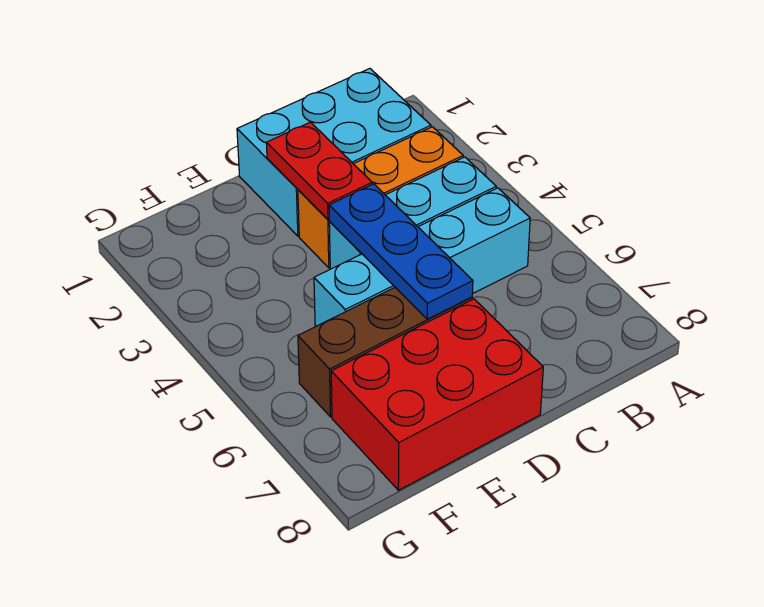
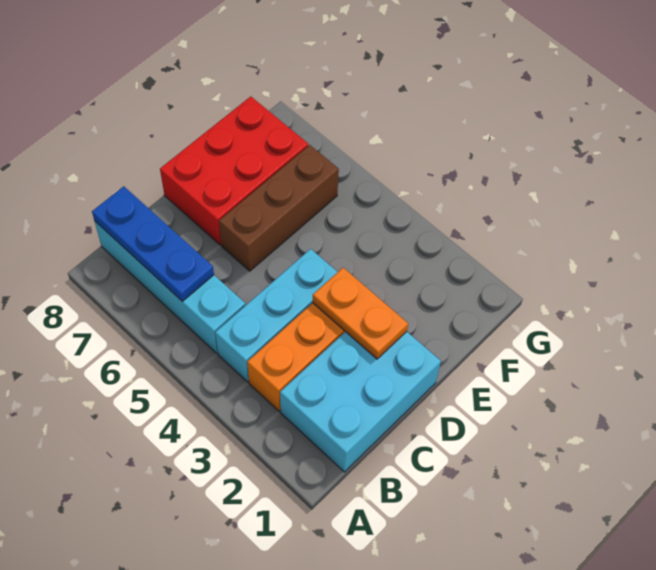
cyan brick B5:E5 level 1 -> cyan brick B5:B8 level 1
red plate D2:D3 level 2 -> orange plate D2:D3 level 2
blue plate D4:D6 level 2 -> blue plate B6:B8 level 2

